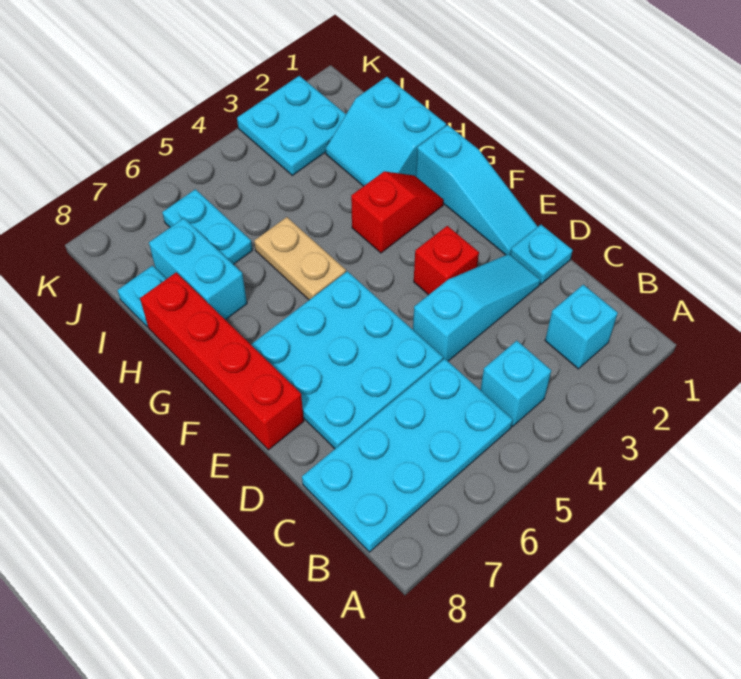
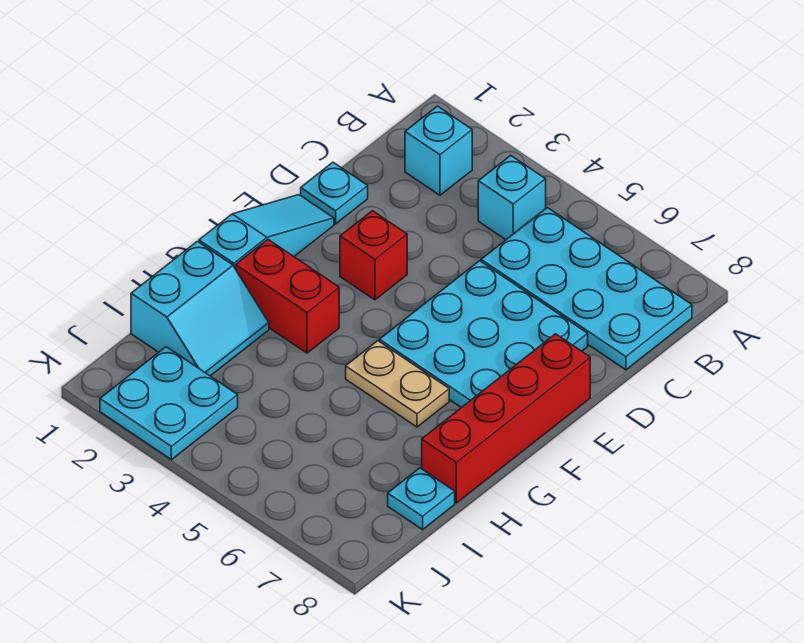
cyan slope D2:D4 level 1 top 4 -> none
red slope G2:G3 level 1 top 3 -> red brick G2:G3 level 1
tan plate G5:H5 level 1 -> tan plate G5:G6 level 1
cyan brick H7:I7 level 1 -> none
cyan plate I6:J6 level 1 -> none

